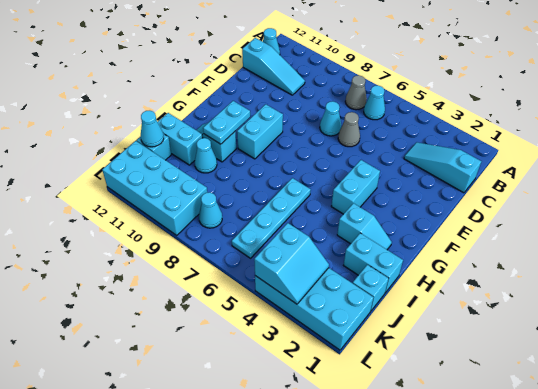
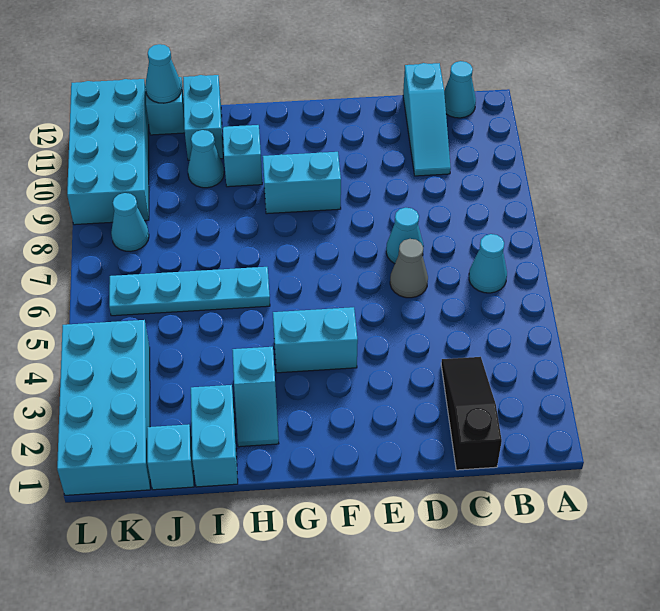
grey cone B7 level 1 -> none
cyan slope C1:C3 level 1 top 1 -> black slope C1:C3 level 1 top 1
cyan plate G10:H10 level 2 -> none
cyan slope K3:L4 level 2 top 4 -> none

